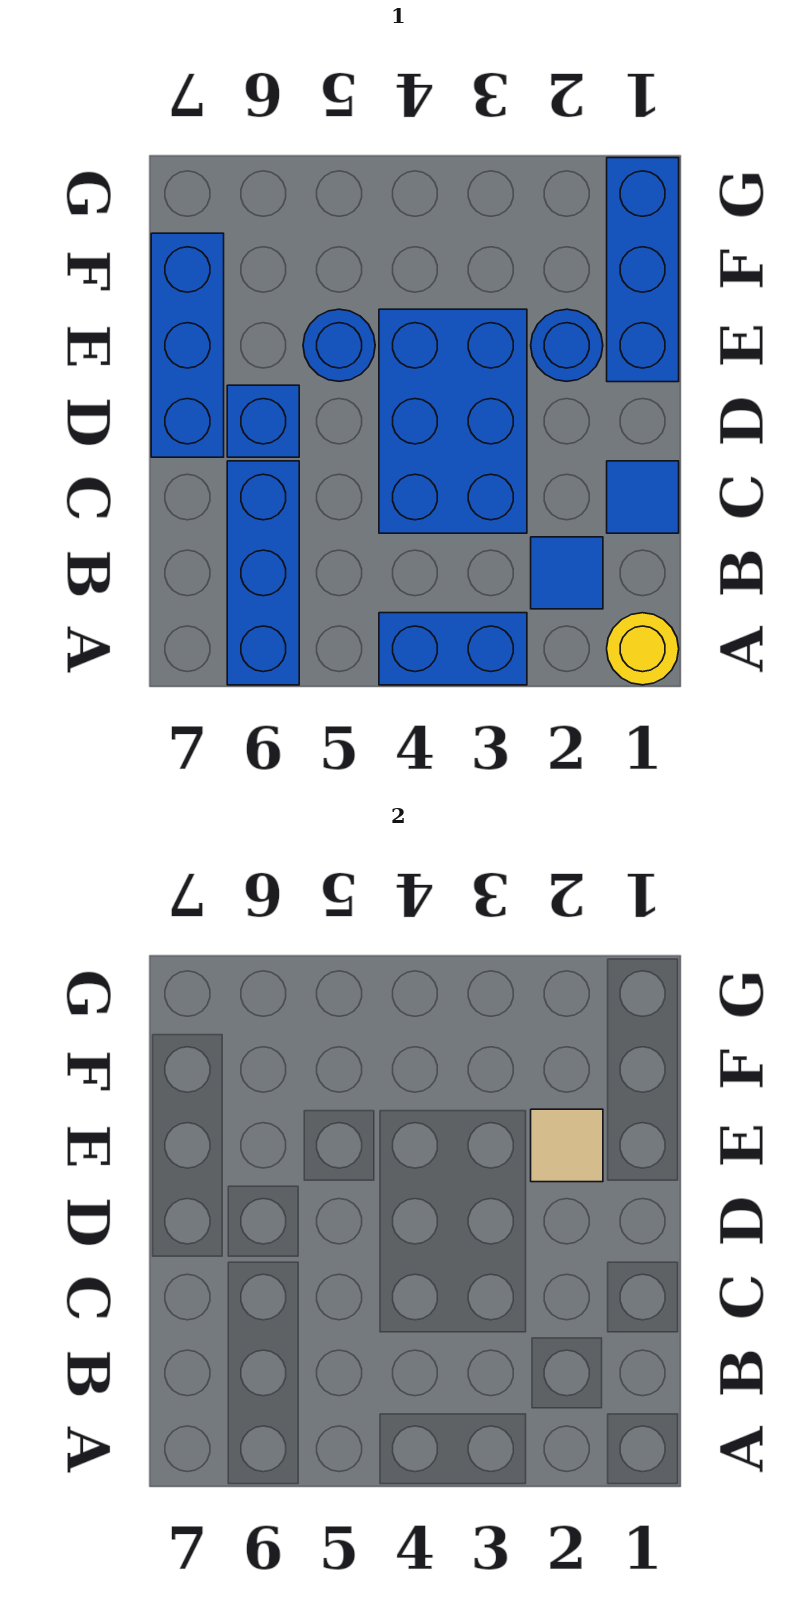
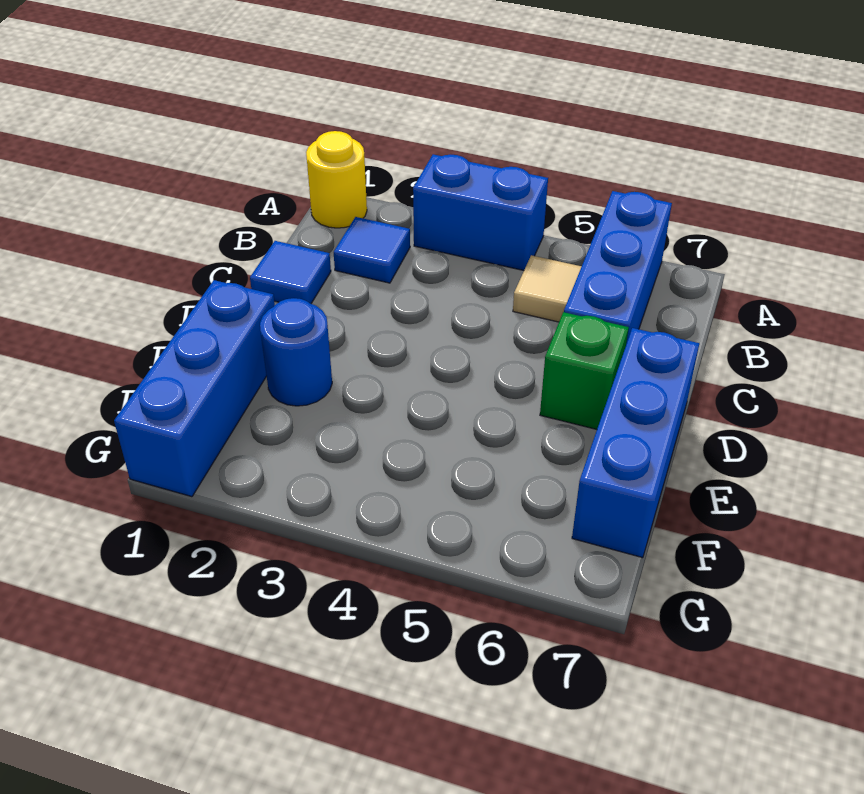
blue brick C3:E4 level 1 -> none
blue brick D6 level 1 -> green brick D6 level 1
tan tile E2 level 2 -> tan tile B5 level 1
blue round brick E5 level 1 -> none

